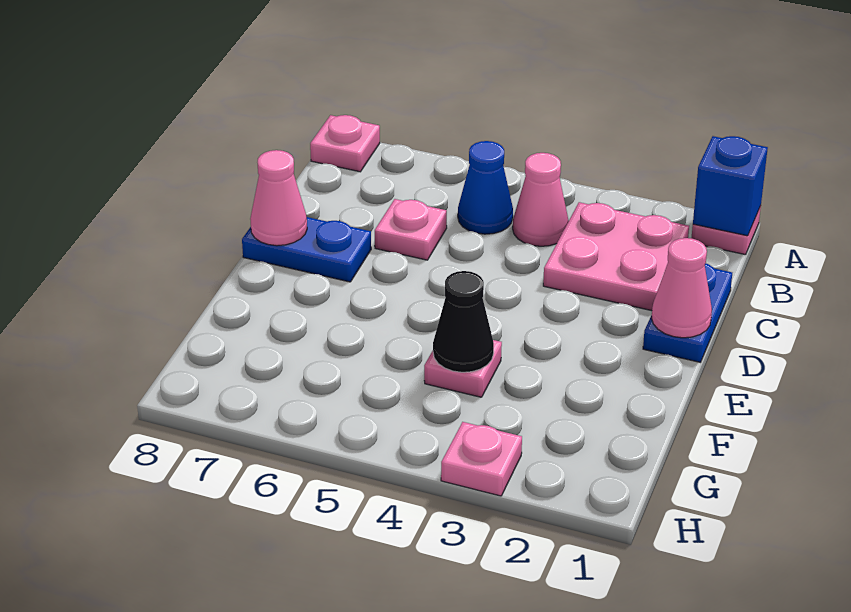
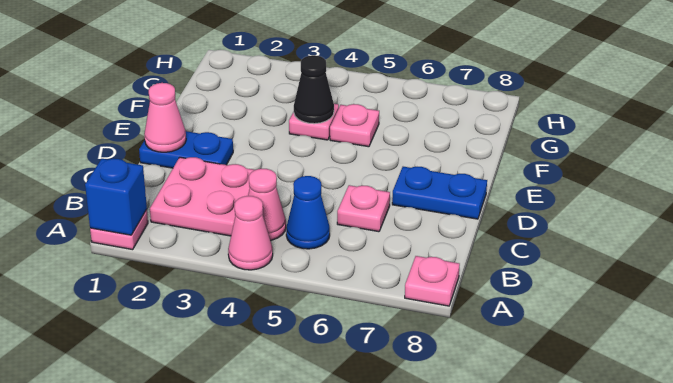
blue plate C1:D1 level 1 -> blue plate D1:D2 level 1
pink cone D8 level 2 -> pink cone A4 level 1
pink plate H3 level 1 -> pink plate F5 level 1

